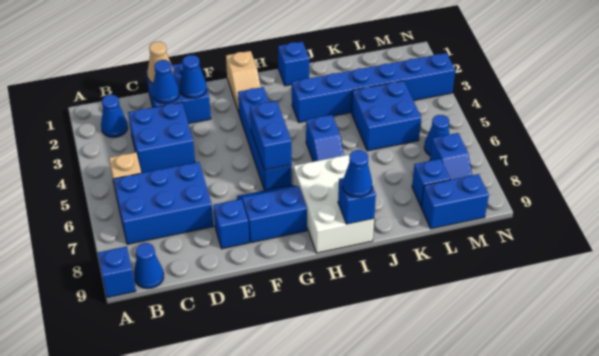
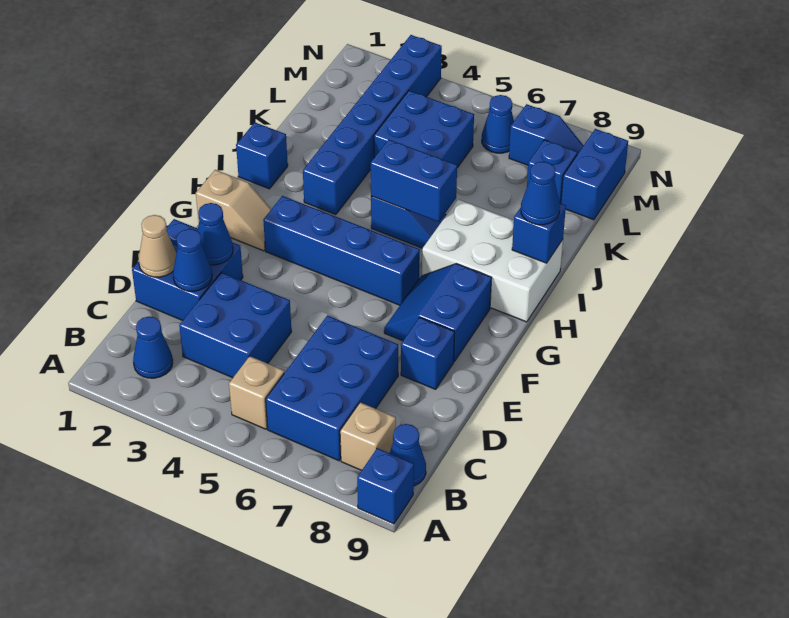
none -> tan brick B8 level 1
blue brick G5:G6 level 2 -> blue brick I5:I6 level 2

